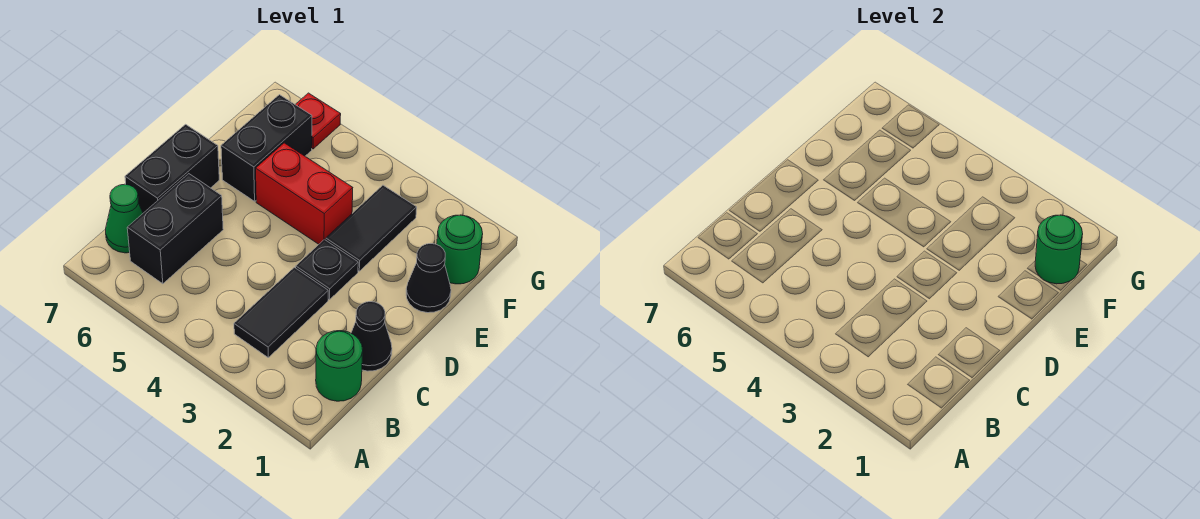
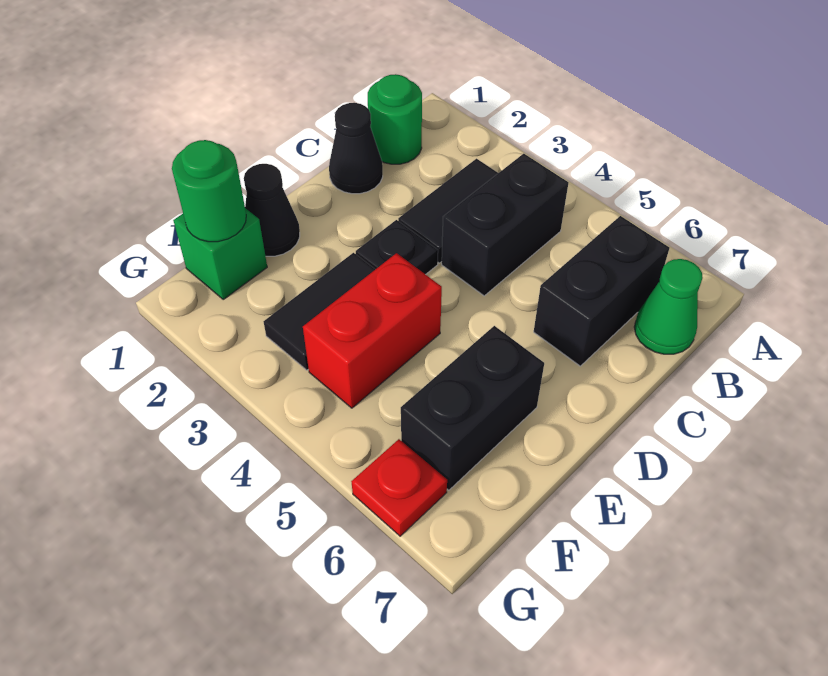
black brick C7:D7 level 1 -> black brick B4:C4 level 1
red brick E4:E5 level 1 -> red brick E4:F4 level 1
green round brick F1 level 1 -> green brick F1 level 1

